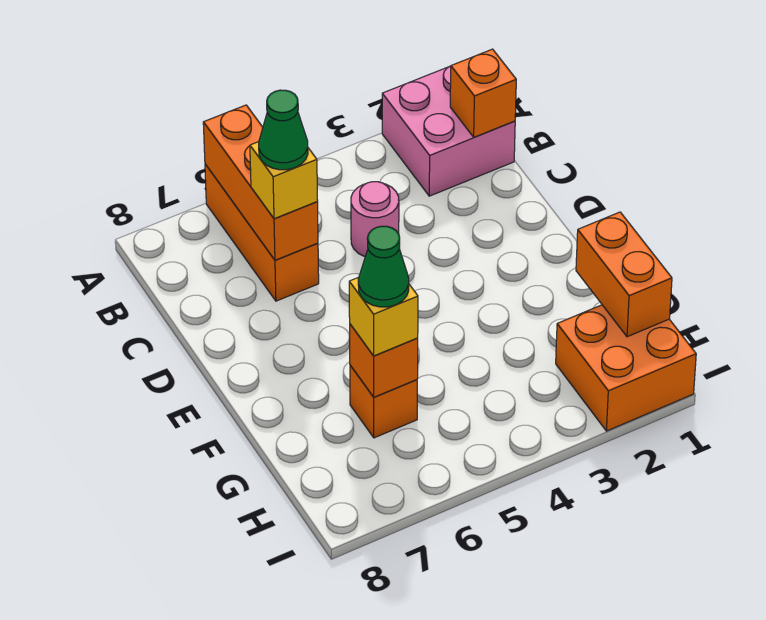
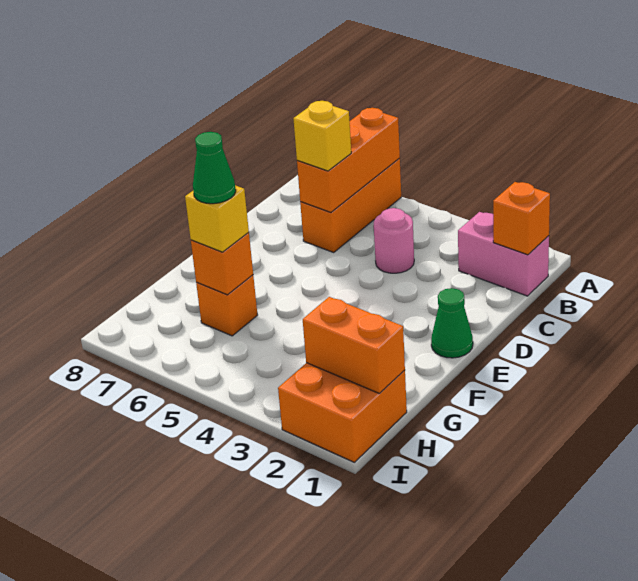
pink brick A1:B2 level 1 -> pink brick B1:B2 level 1
green cone C6 level 4 -> green cone E1 level 1
orange brick G1:H1 level 2 -> orange brick H1:H2 level 2

